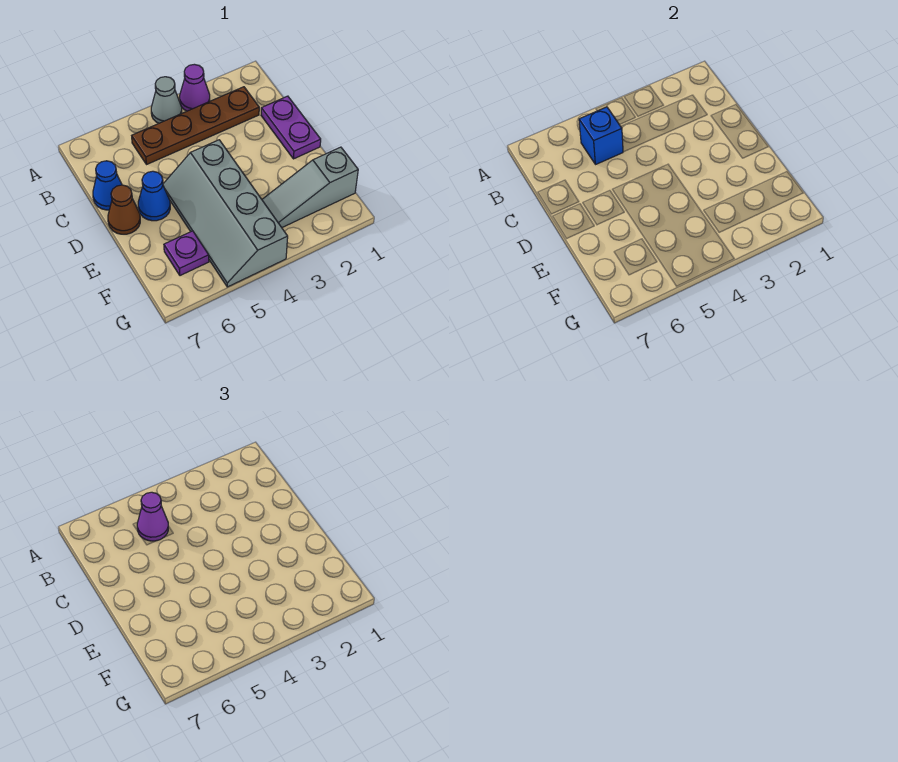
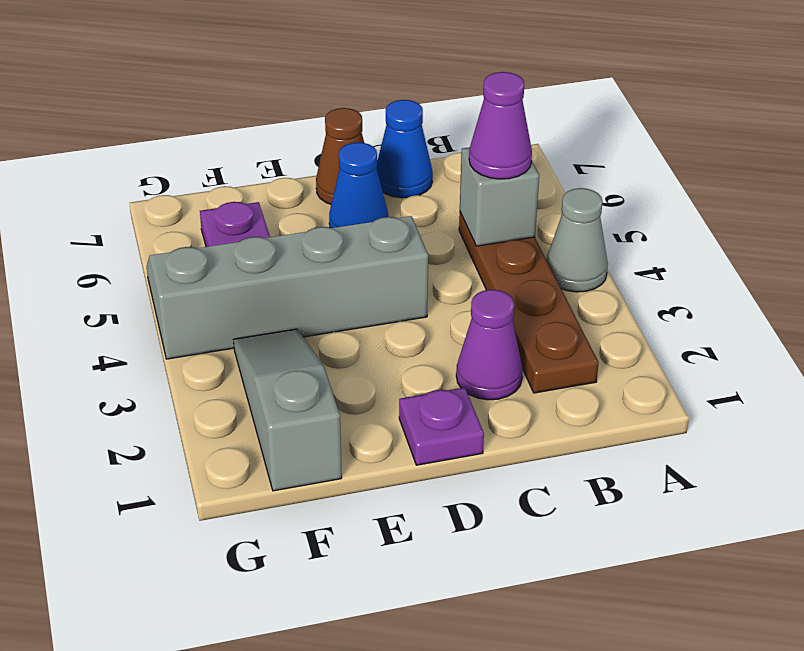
purple cone A3 level 1 -> purple cone C2 level 1
blue brick B5 level 2 -> grey brick B5 level 2
purple plate C1:D1 level 1 -> purple plate D1 level 1

